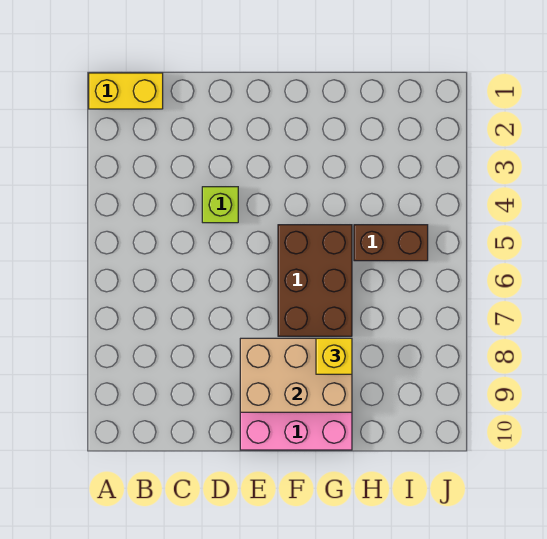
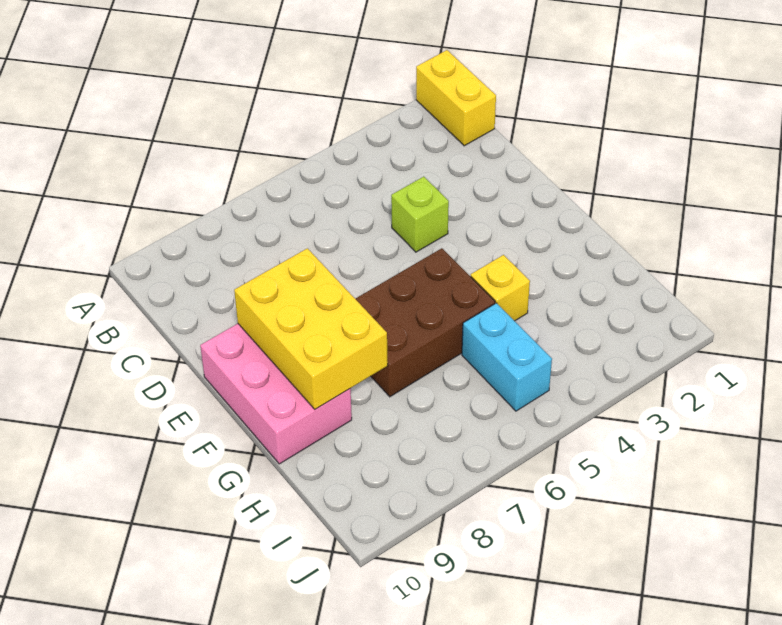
tan brick E8:G9 level 2 -> yellow brick E8:G9 level 2
yellow brick G8 level 3 -> yellow brick G4 level 1
brown brick H5:I5 level 1 -> cyan brick H5:I5 level 1

